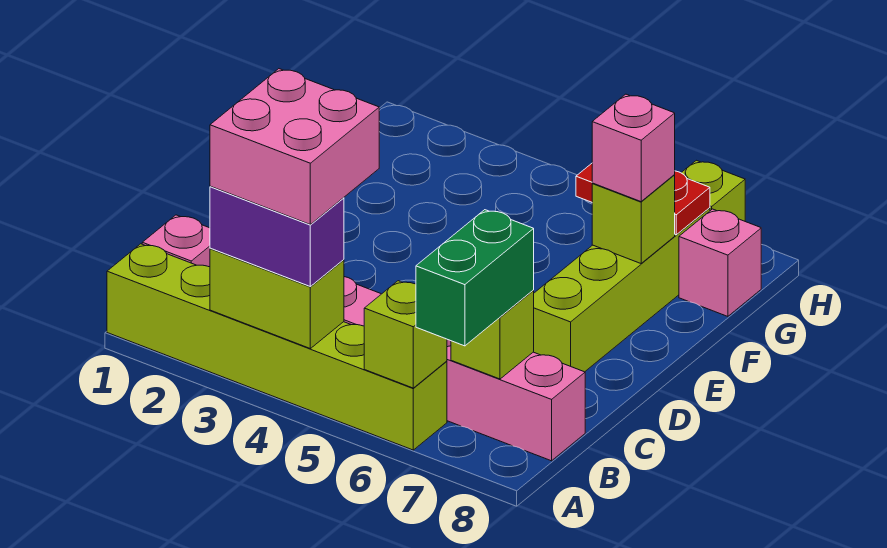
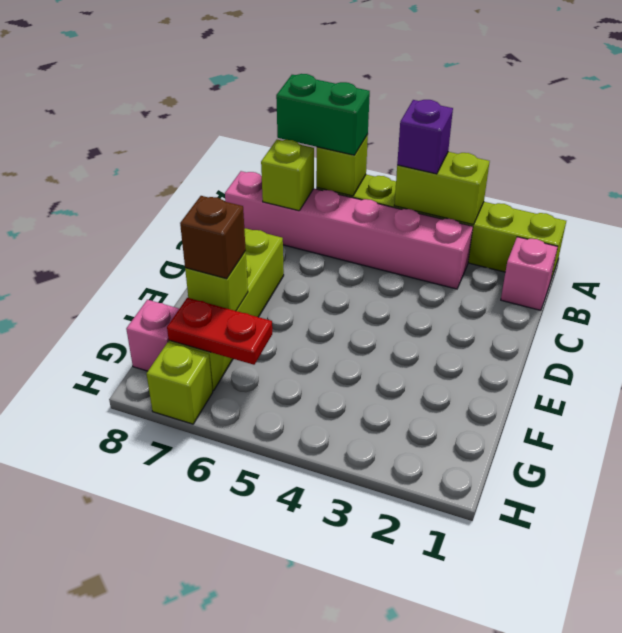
purple brick A3:A4 level 3 -> purple brick A4 level 3
pink brick A3:B4 level 4 -> none
green brick A7:B7 level 3 -> green brick A6:A7 level 3
pink brick F7 level 3 -> brown brick F7 level 3

